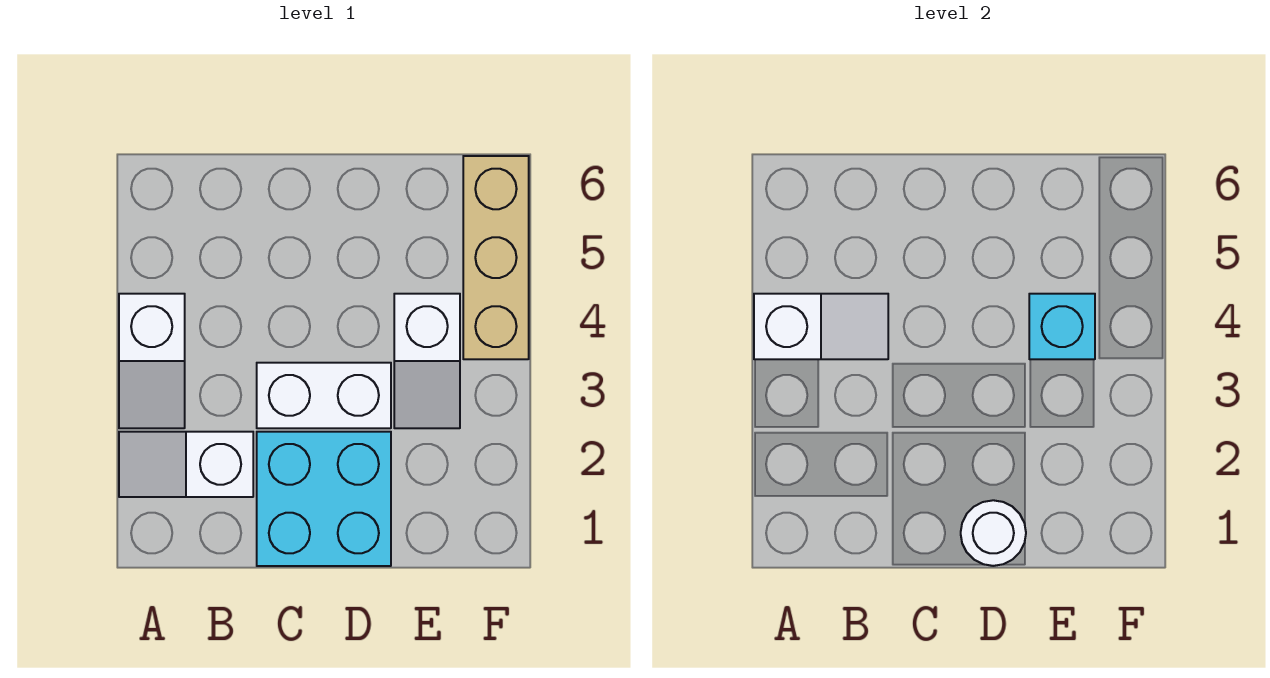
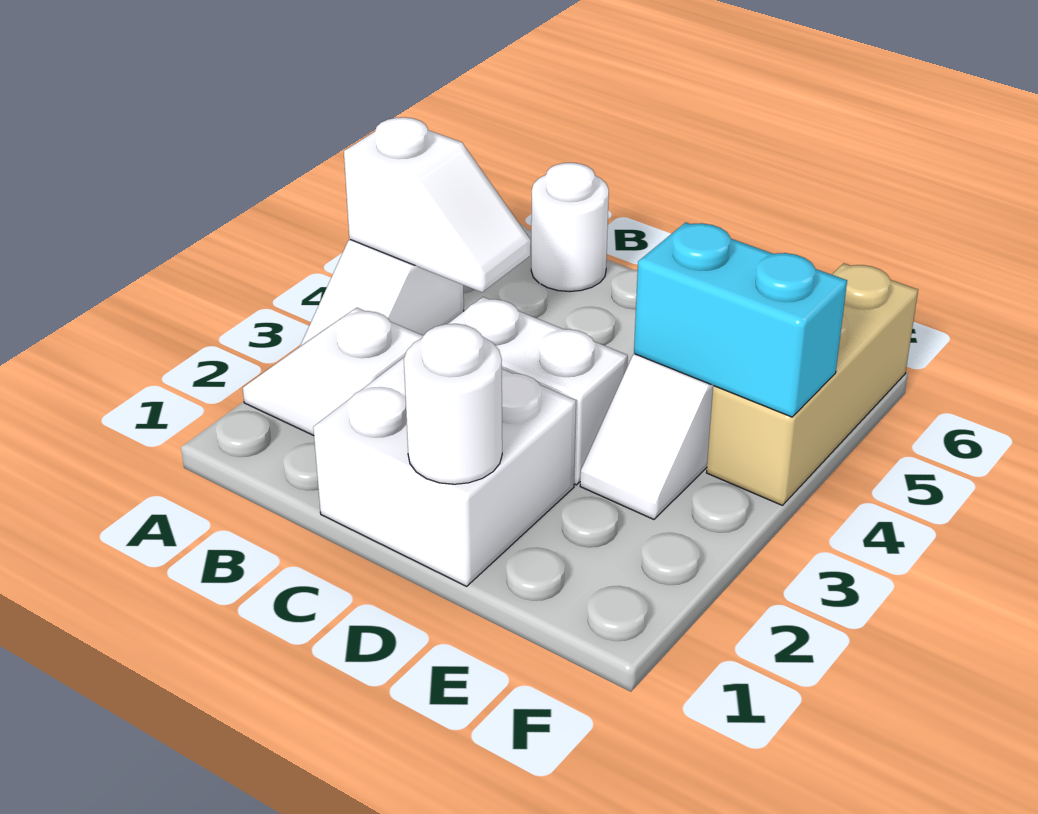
none -> white round brick B6 level 1
cyan brick C1:D2 level 1 -> white brick C1:D2 level 1
cyan brick E4 level 2 -> cyan brick E4:F4 level 2

